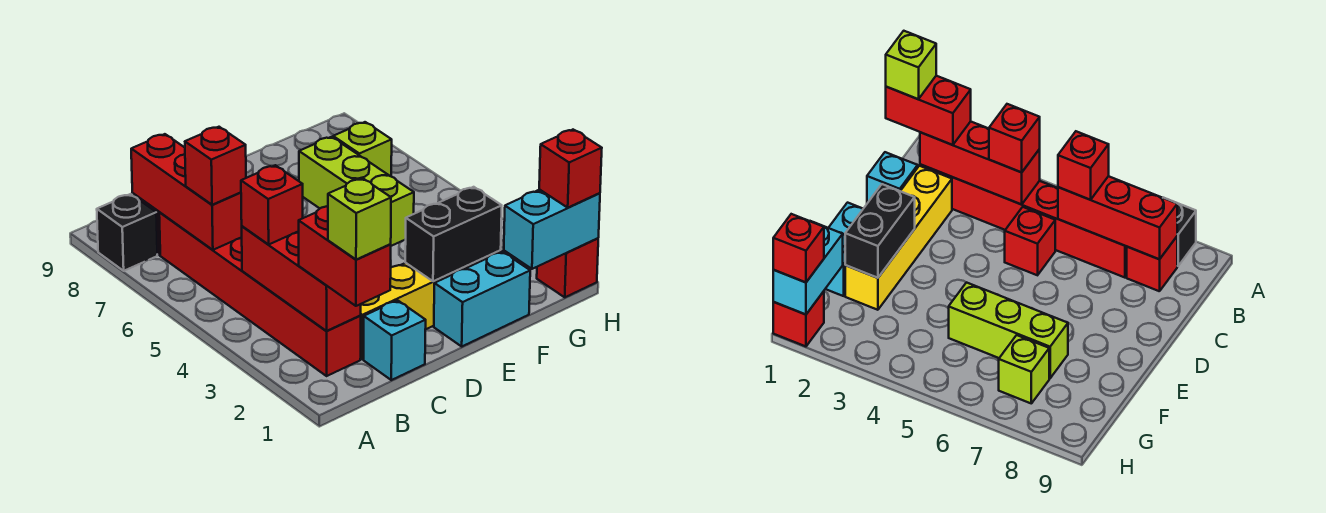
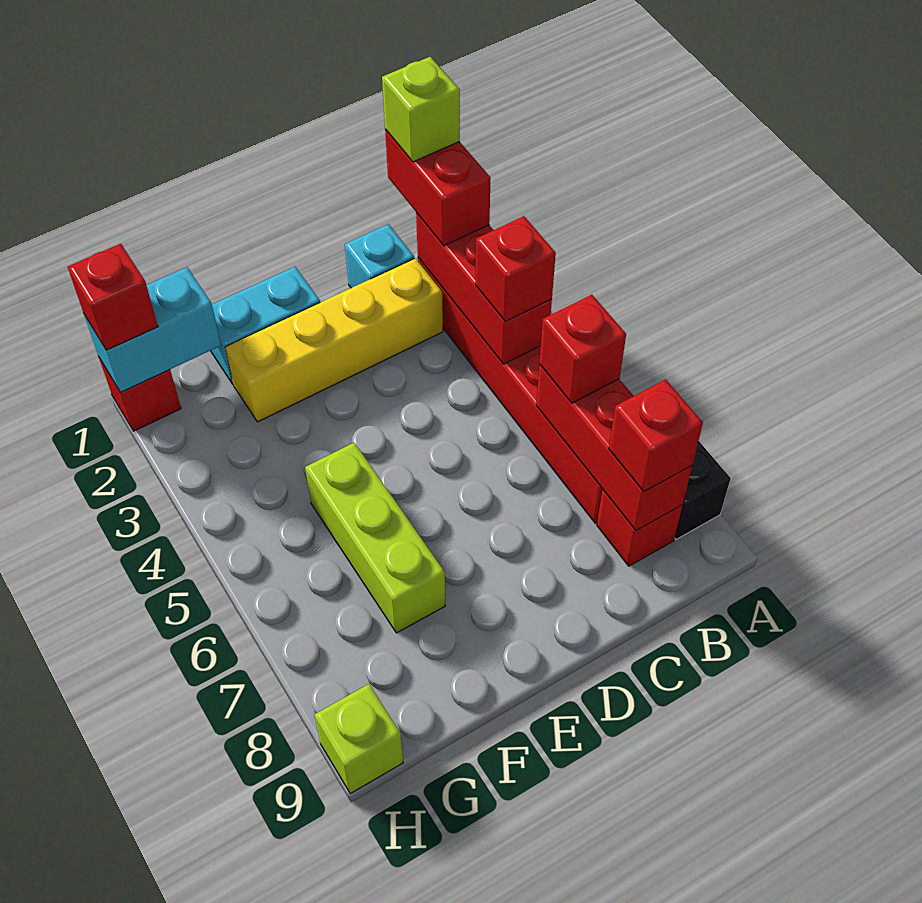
red brick C5 level 1 -> red brick B8 level 3
black brick E2:F2 level 2 -> none
lime brick G7 level 1 -> lime brick H9 level 1

